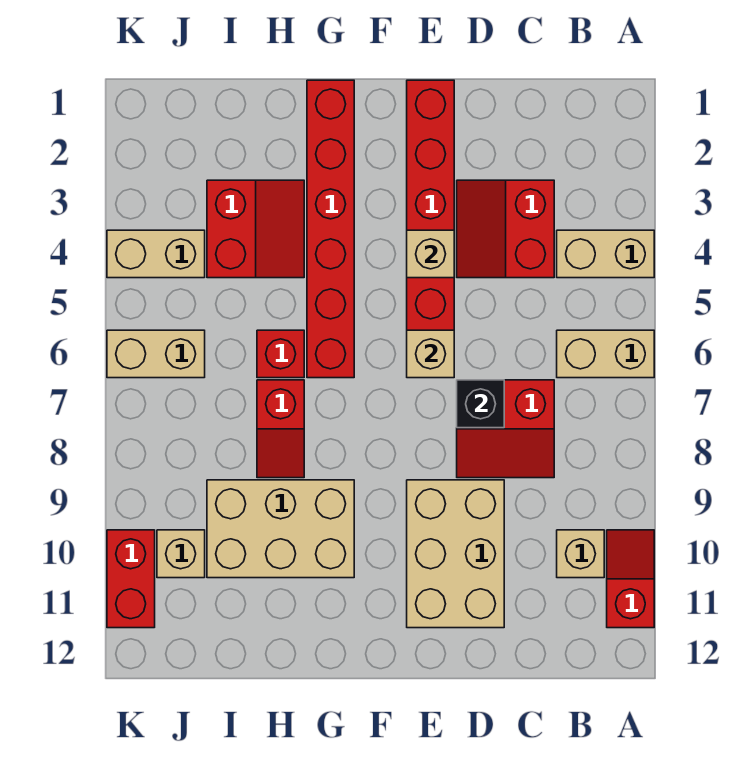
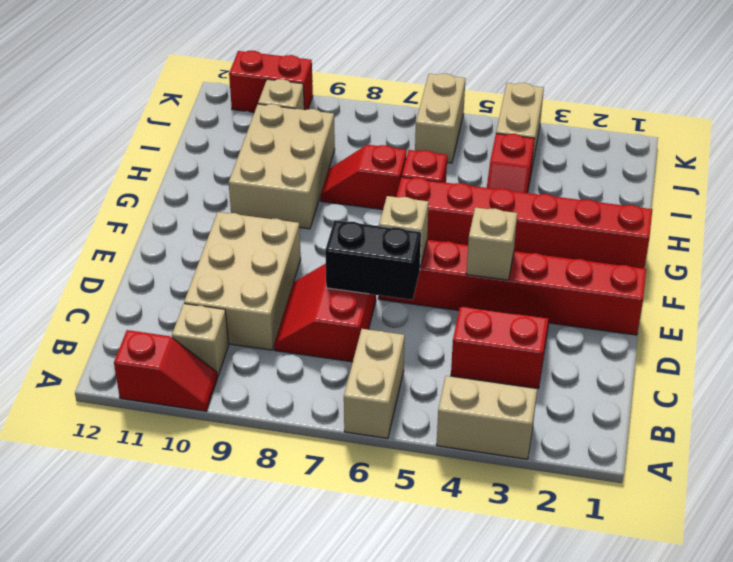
tan brick A4:B4 level 1 -> tan brick A3:A4 level 1
black brick D7 level 2 -> black brick D6:D7 level 2
tan brick D9:E11 level 1 -> tan brick C9:E10 level 1
red slope H3:I4 level 1 top I -> red slope H4:I4 level 1 top I

